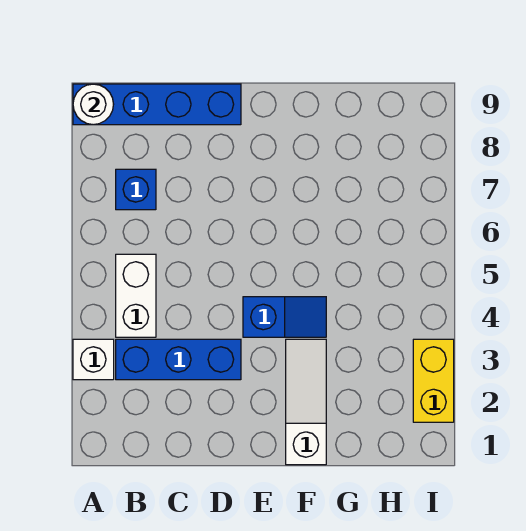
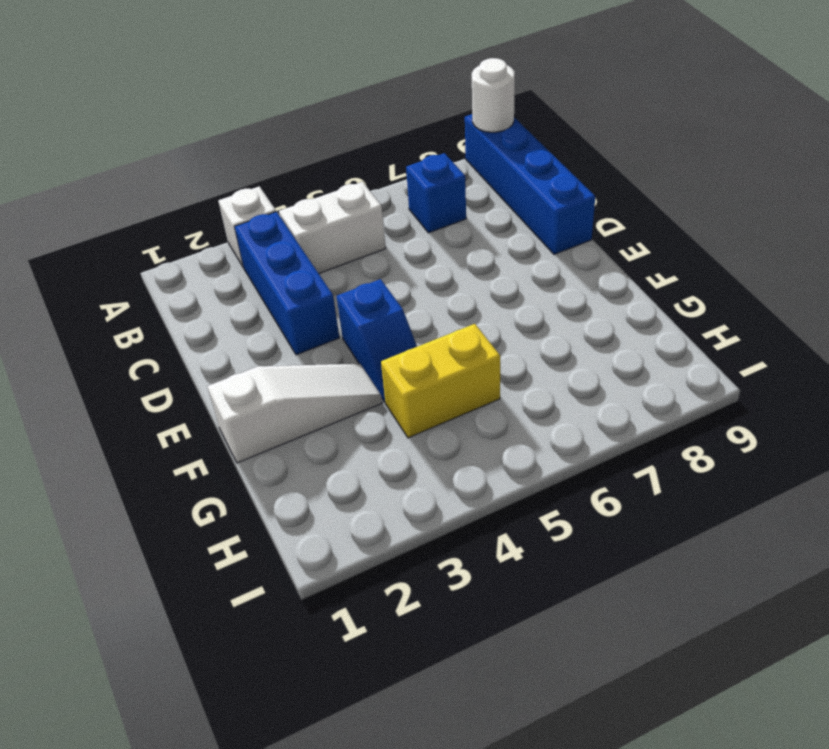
yellow brick I2:I3 level 1 -> yellow brick G4:G5 level 1

